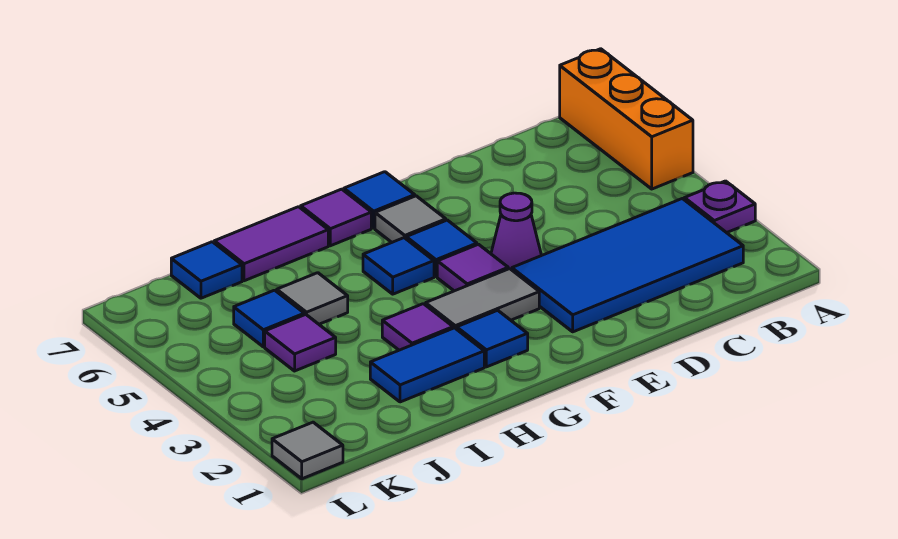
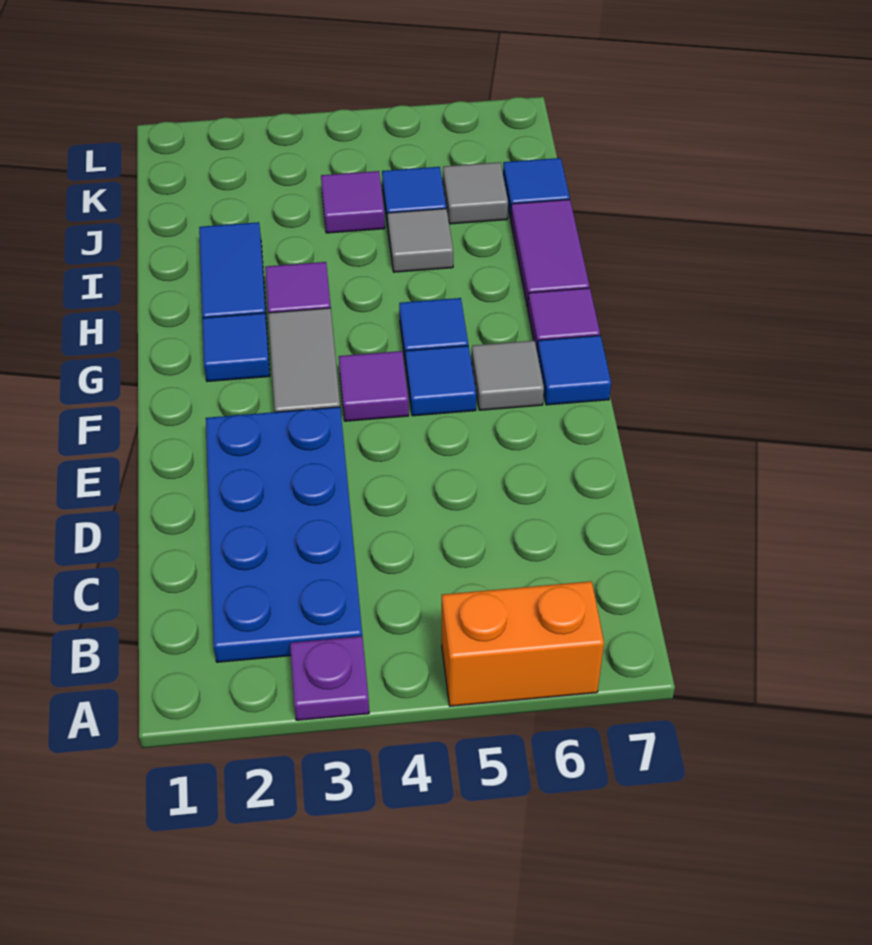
orange brick A5:A7 level 1 -> orange brick A5:A6 level 1
blue tile B2:E3 level 1 -> blue plate B2:E3 level 1
purple cone E4 level 1 -> none
grey tile L1 level 1 -> grey tile J6 level 1

